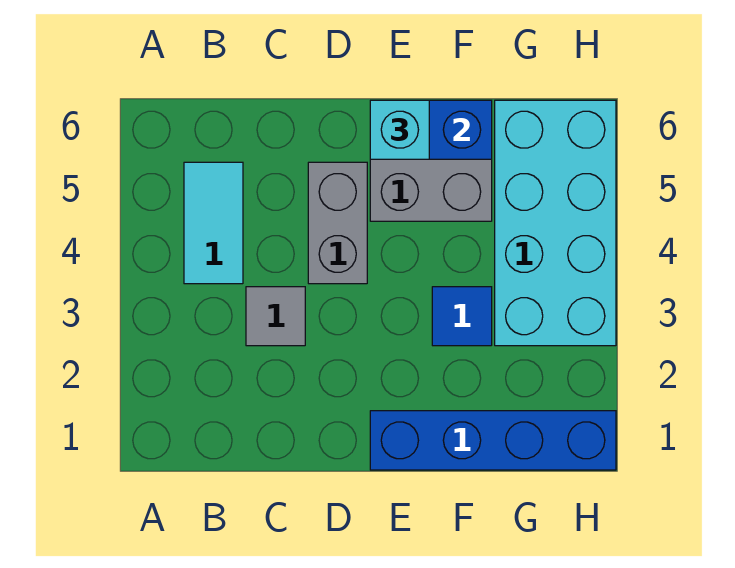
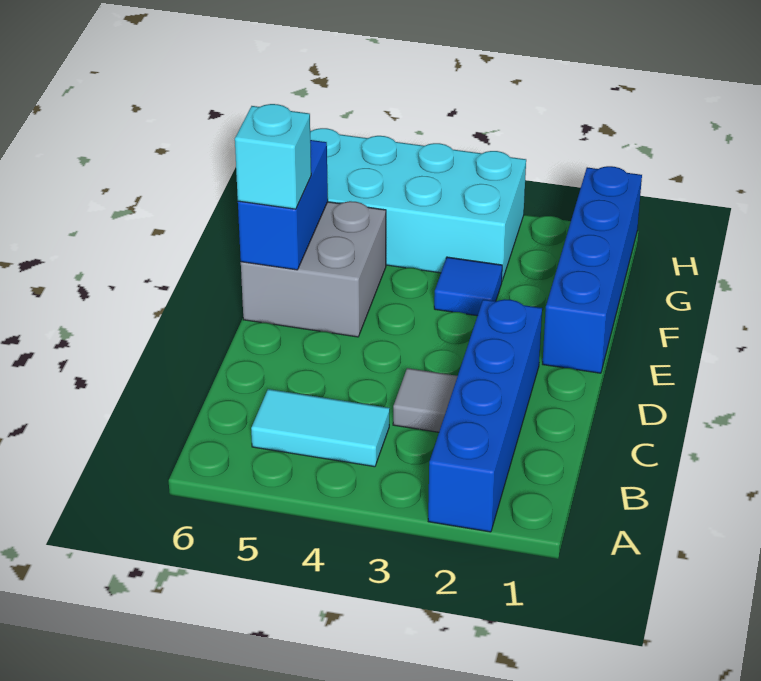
none -> blue brick A2:D2 level 1
grey brick D4:D5 level 1 -> none

